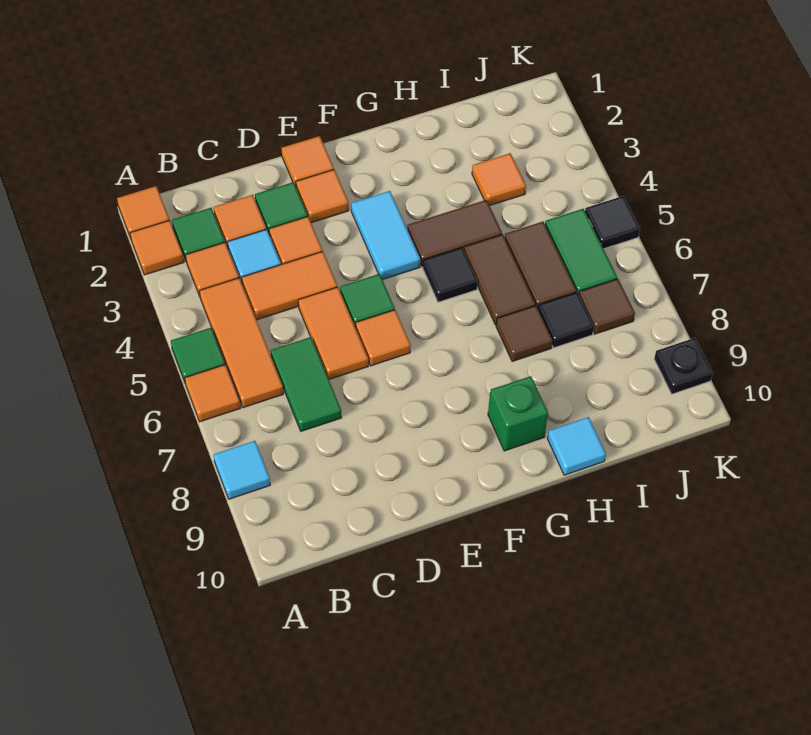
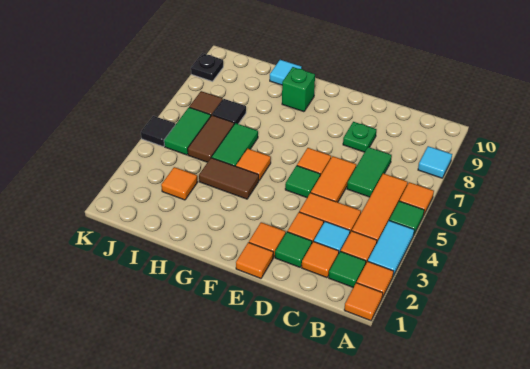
none -> green plate D8 level 1
cyan tile F3:F4 level 1 -> cyan tile A3:A4 level 1
black tile G5 level 1 -> orange tile G5 level 1
brown tile H5:H6 level 1 -> green tile H5:H6 level 1
brown tile H7 level 1 -> none

